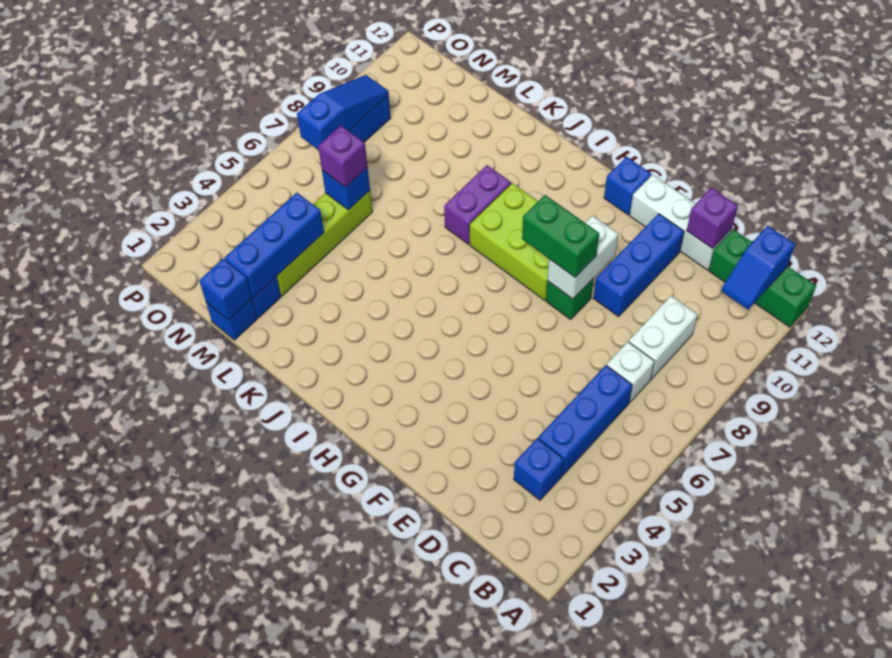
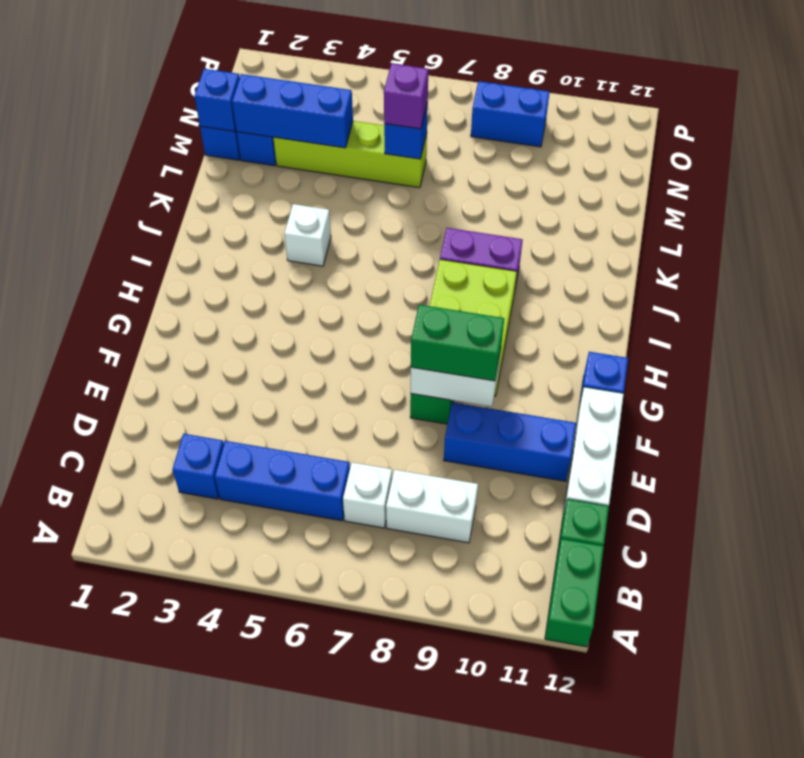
blue slope B11:B12 level 2 top 12 -> none
purple brick D12 level 2 -> none
green brick F8:G8 level 3 -> green brick F8:F9 level 3
none -> white brick J4 level 1
blue slope O7:O9 level 2 top 7 -> none

